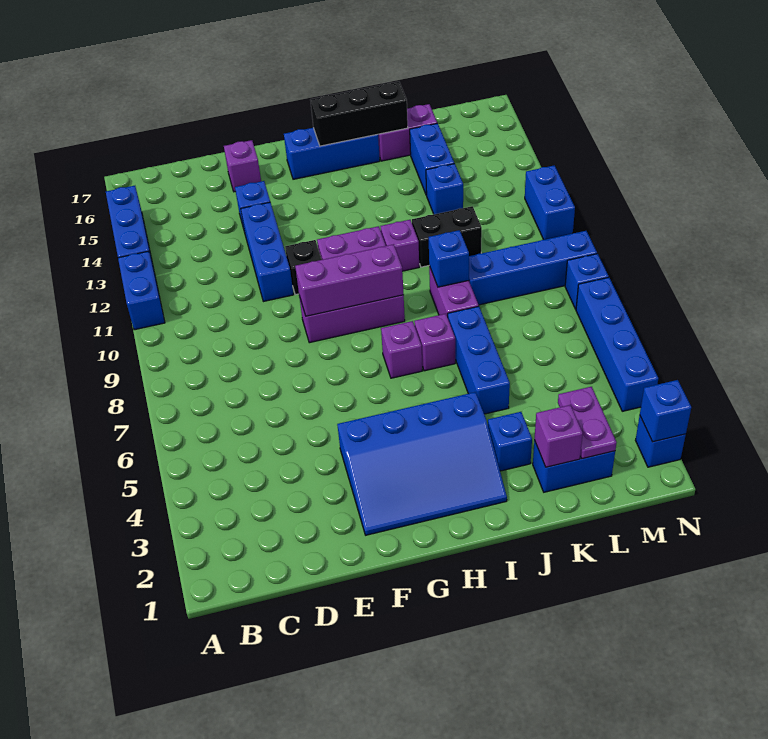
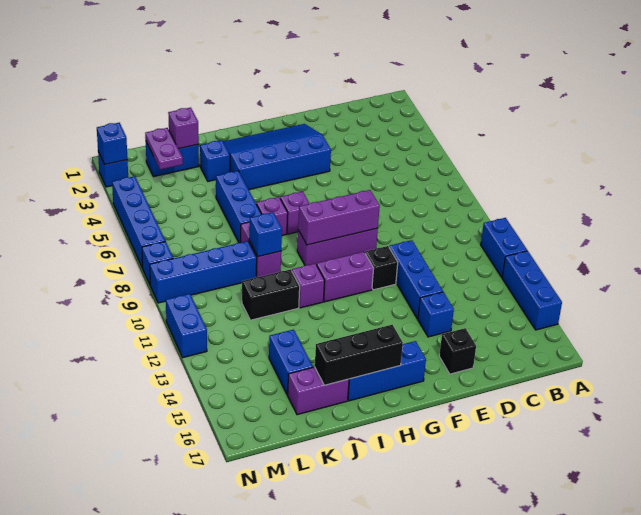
purple brick E16 level 1 -> black brick E16 level 1
blue brick K13 level 1 -> none

